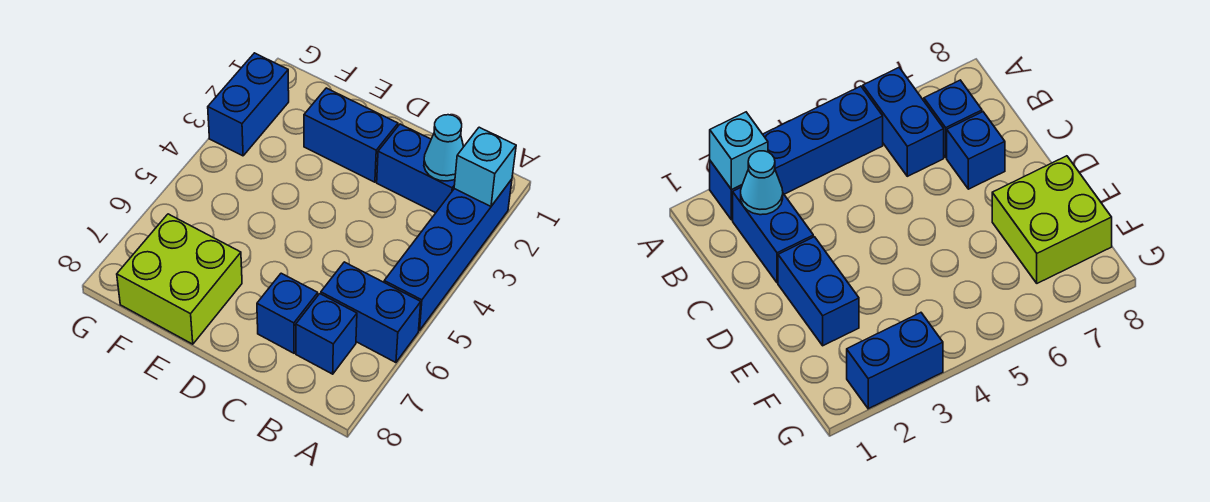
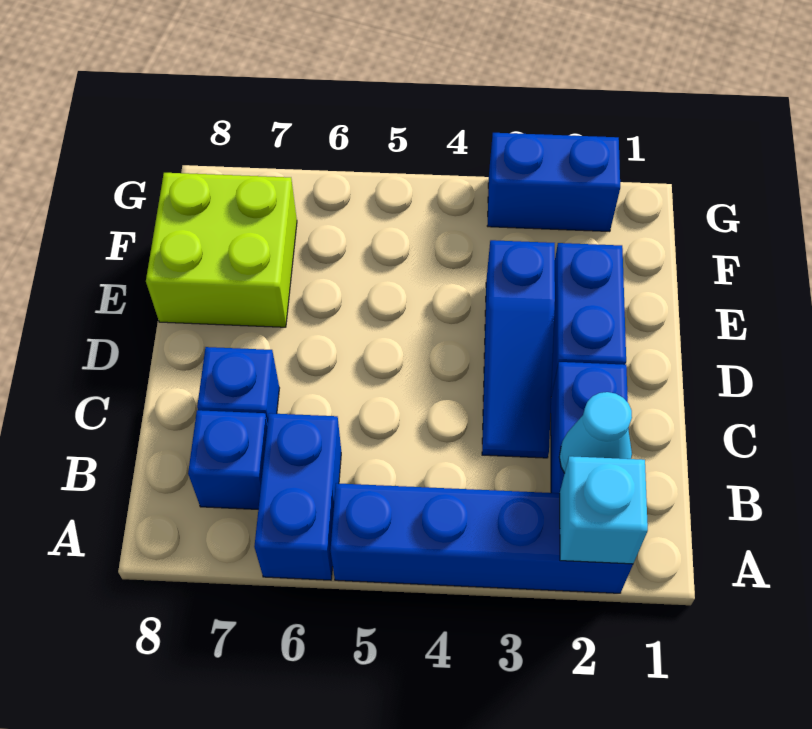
none -> blue slope C3:E3 level 1 top E

